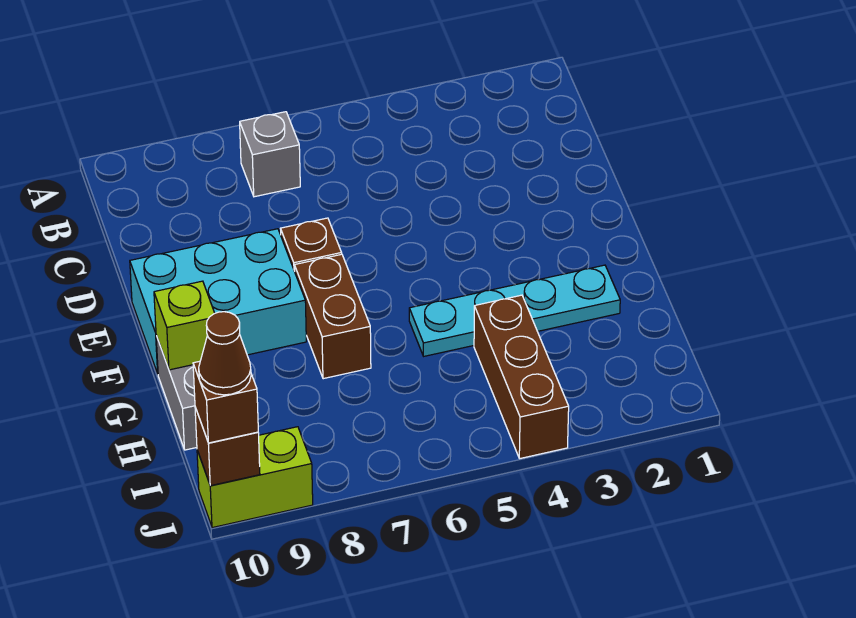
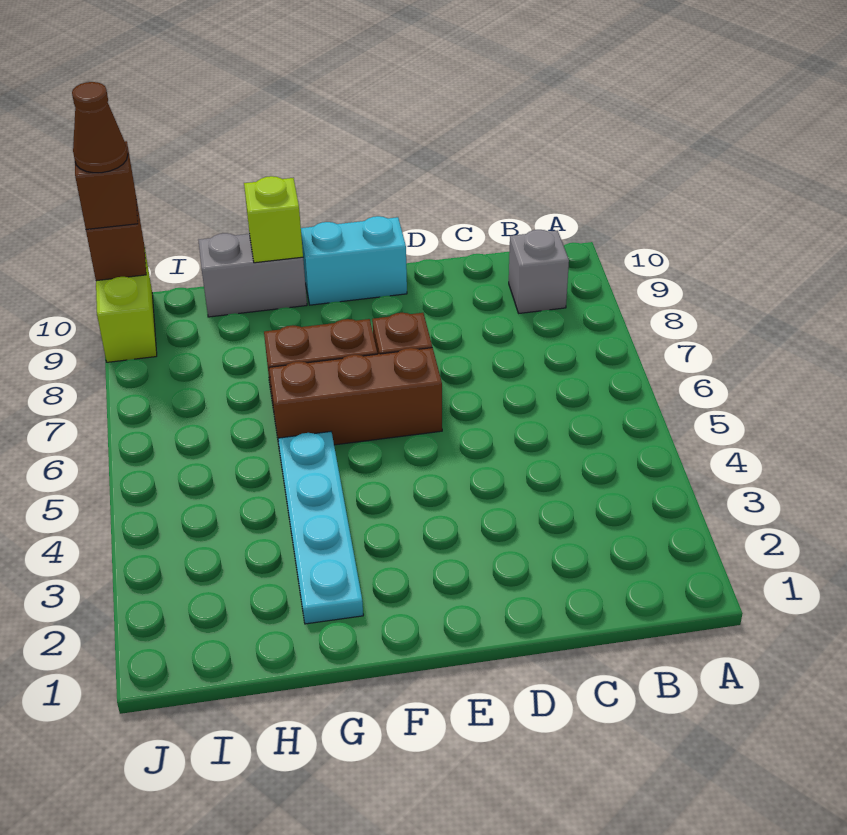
grey brick B7 level 1 -> grey brick B9 level 1
cyan brick E8:F10 level 1 -> cyan brick E10:F10 level 1
brown brick H4:J4 level 1 -> brown brick E6:G6 level 1

